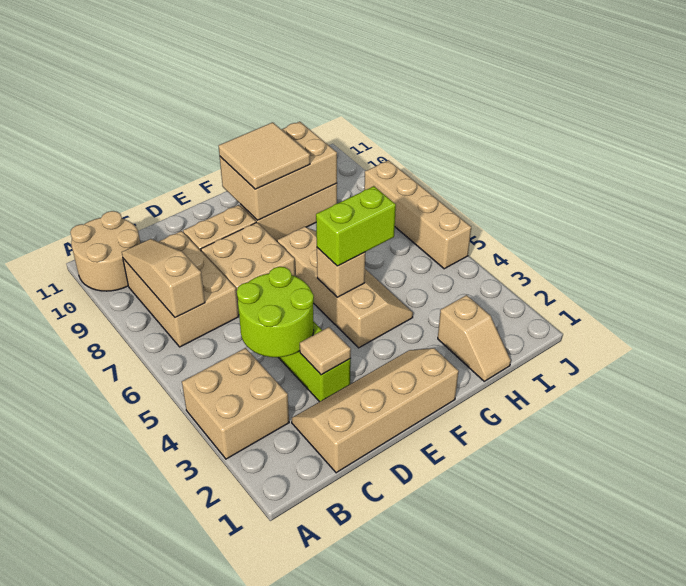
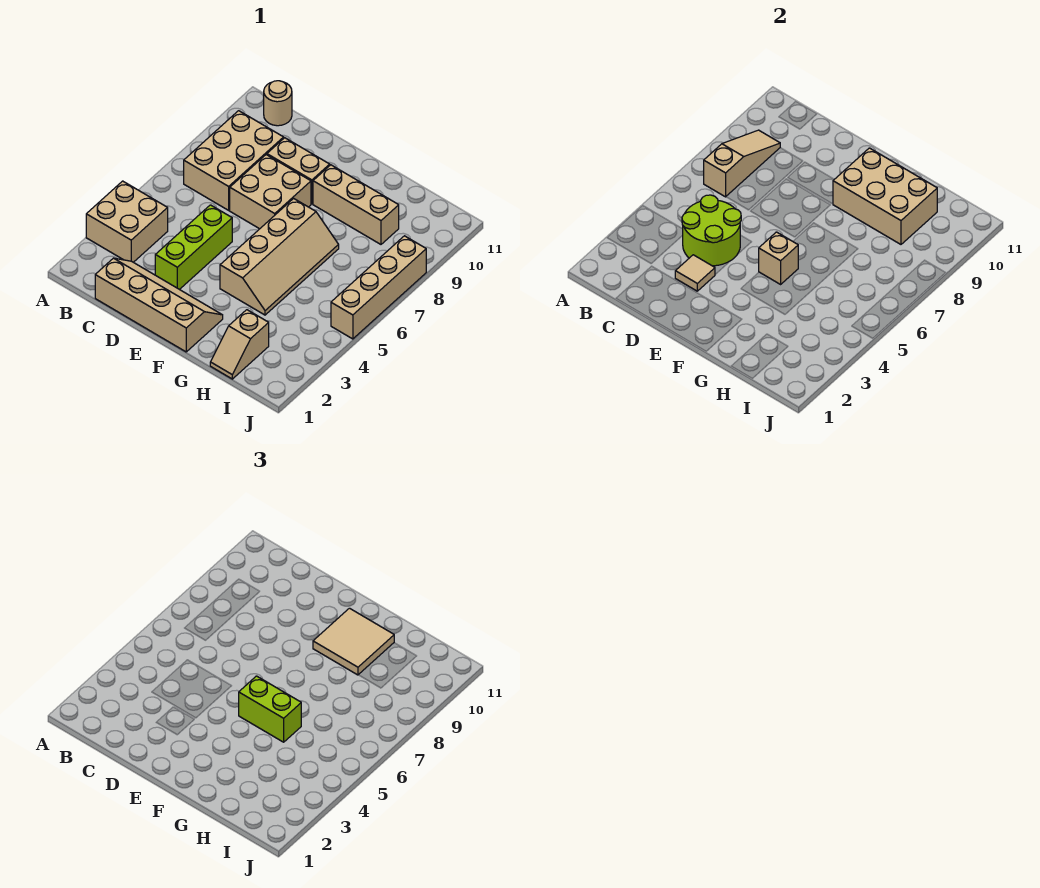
tan round brick A10:B11 level 1 -> tan round brick B11 level 1

